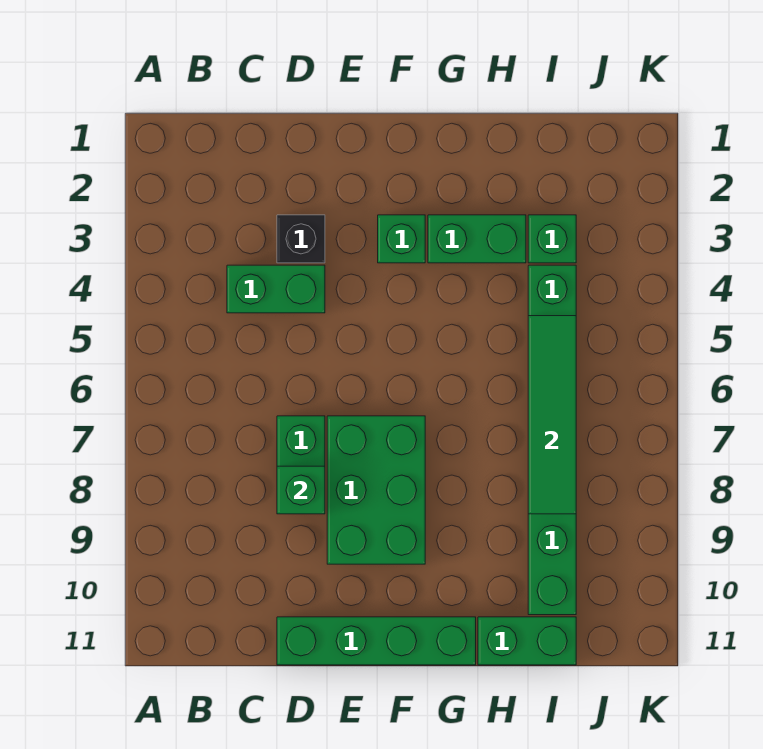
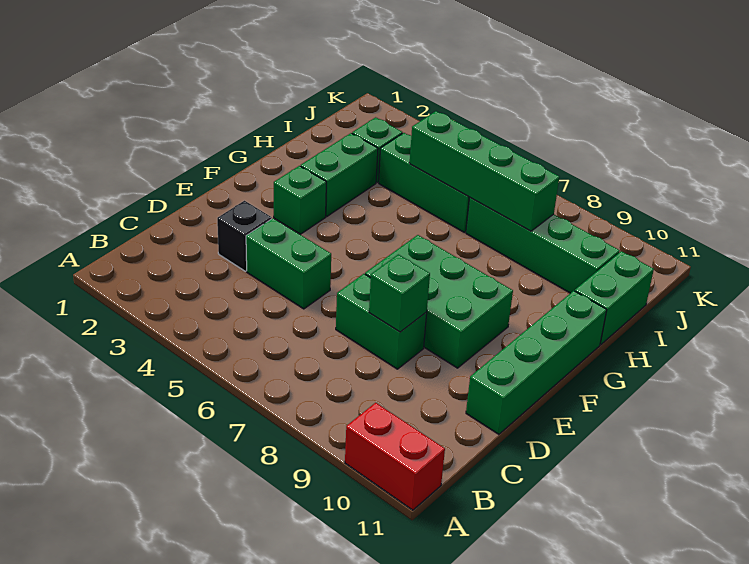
none -> red brick A10:A11 level 1
green brick C4:D4 level 1 -> green brick D4:D5 level 1
green tile I5:I8 level 2 -> green brick I5:I8 level 2

